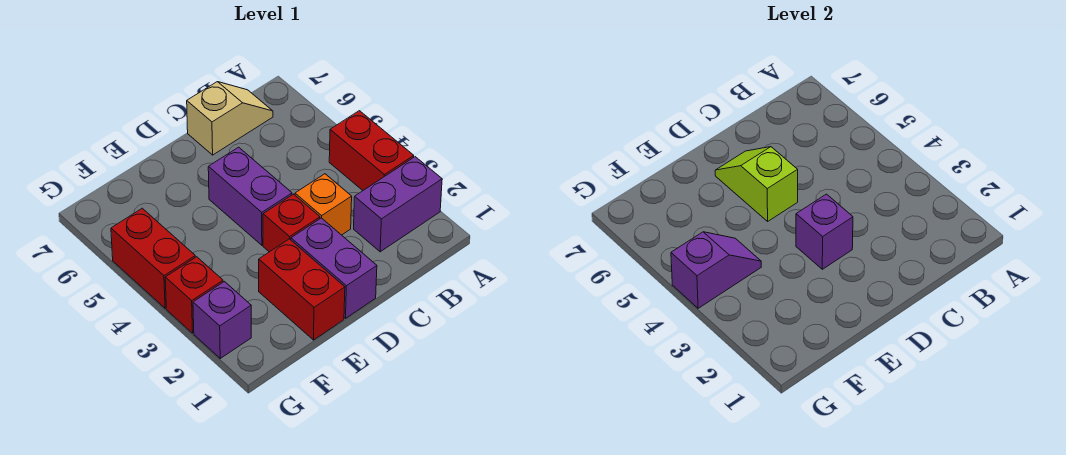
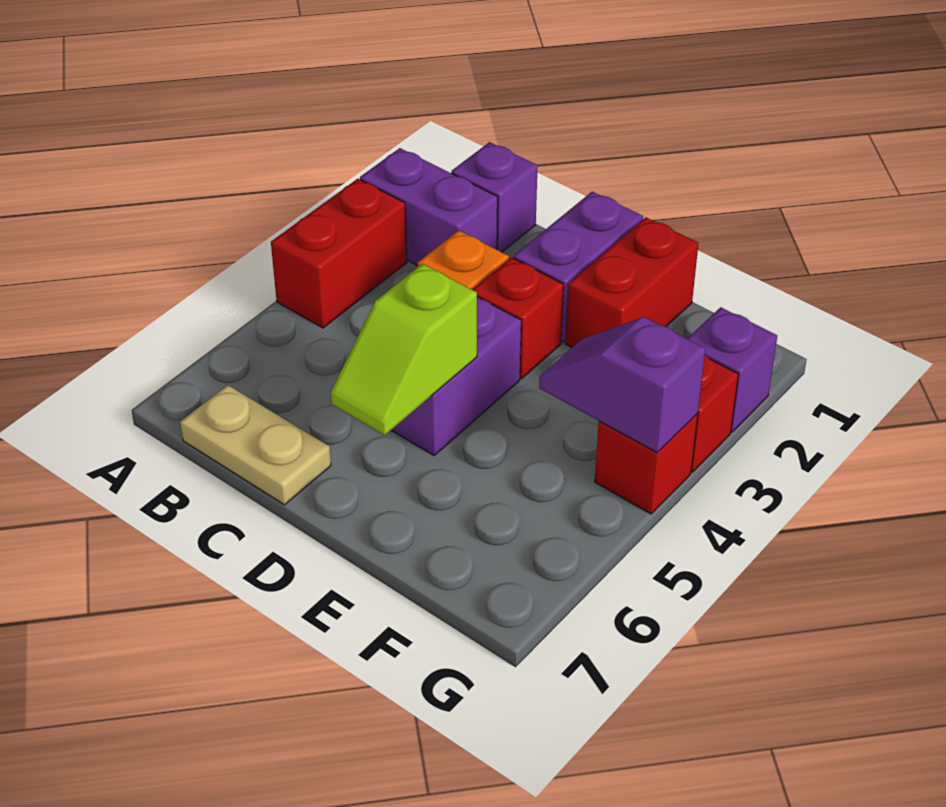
tan slope B7:C7 level 1 top C -> tan plate B7:C7 level 1
purple brick D3 level 2 -> purple brick B1 level 1
red brick G4:G5 level 1 -> red brick G4 level 1

